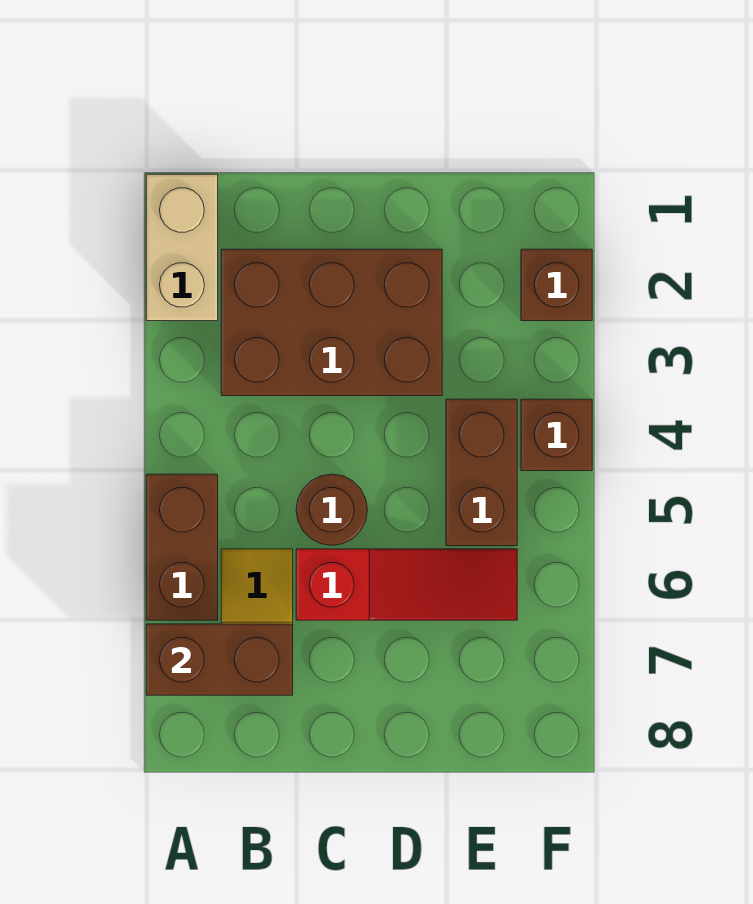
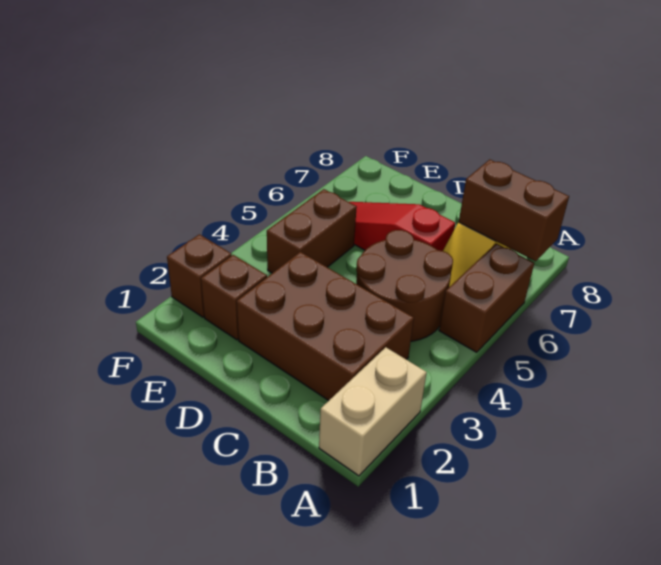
brown round brick C5 level 1 -> brown round brick B4:C5 level 1
brown brick F4 level 1 -> brown brick E2 level 1

